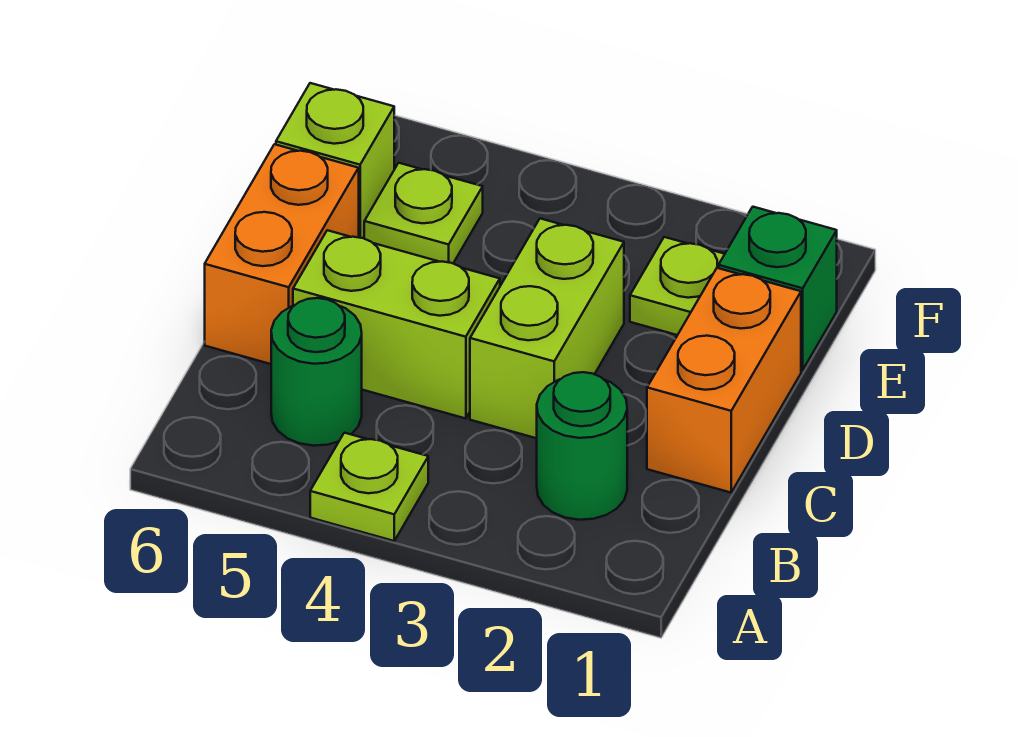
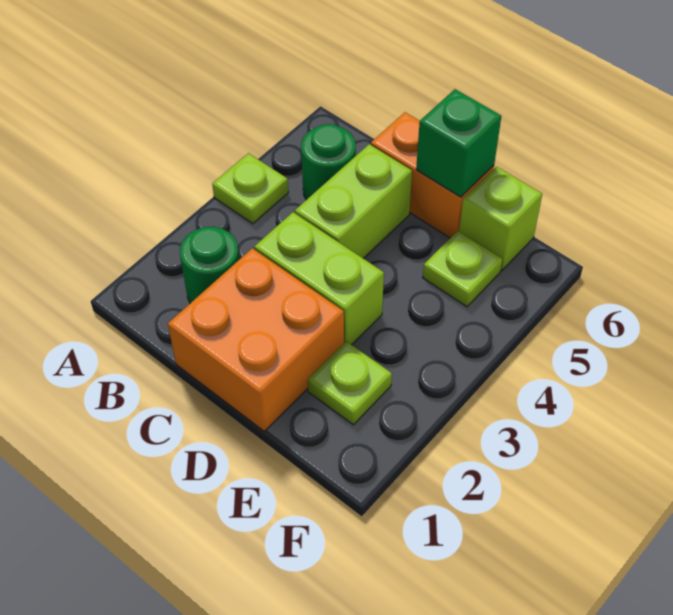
orange brick C1:D1 level 1 -> orange brick C1:D2 level 1
green brick E1 level 1 -> green brick D6 level 2

